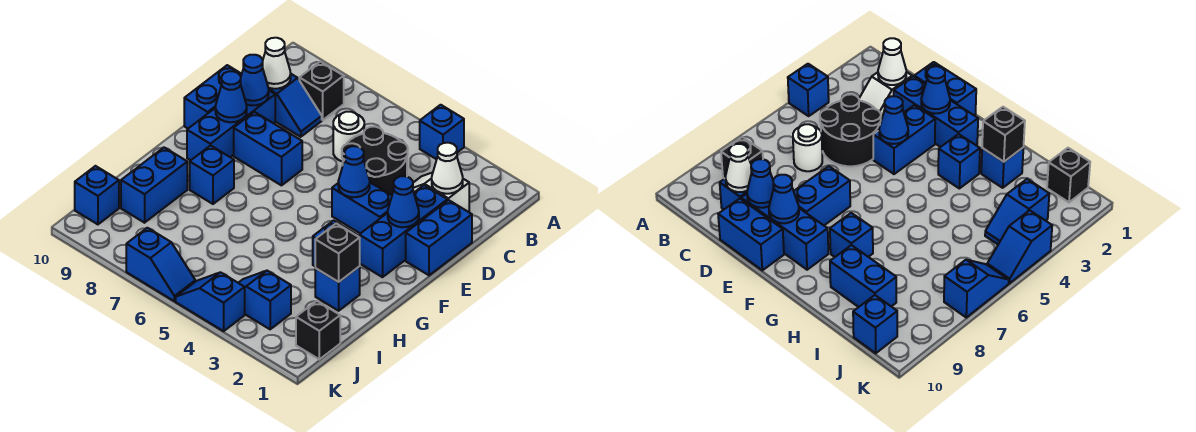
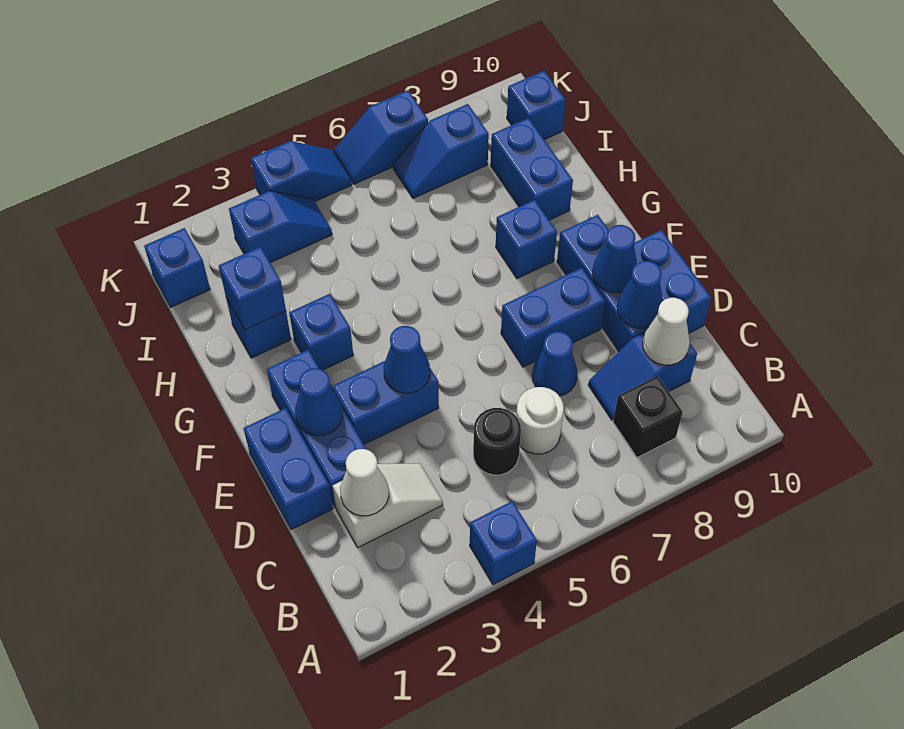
black round brick C4:D5 level 1 -> black round brick C5 level 1
none -> blue cone D7 level 1
black brick H2 level 2 -> blue brick H2 level 2
black brick J1 level 1 -> blue brick J1 level 1
none -> blue slope J7:J8 level 1 top 8

